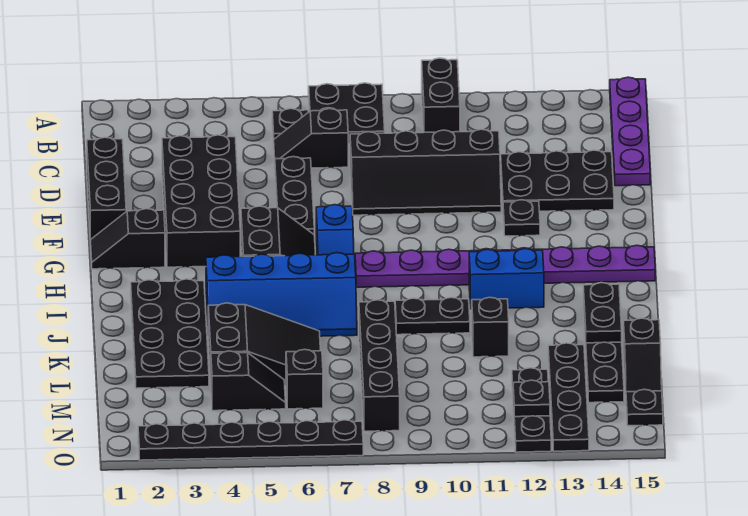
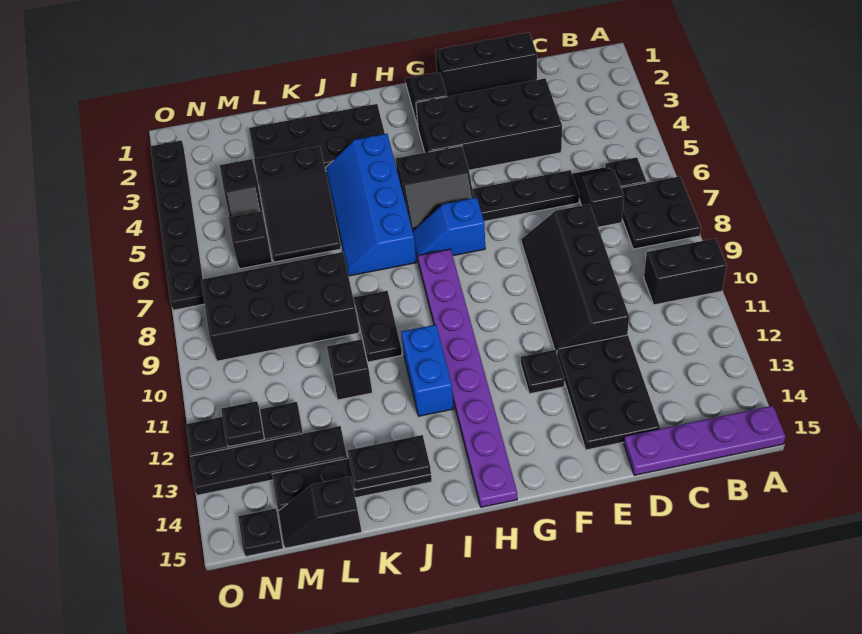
black brick K8:N8 level 1 -> black brick K8:N9 level 1

